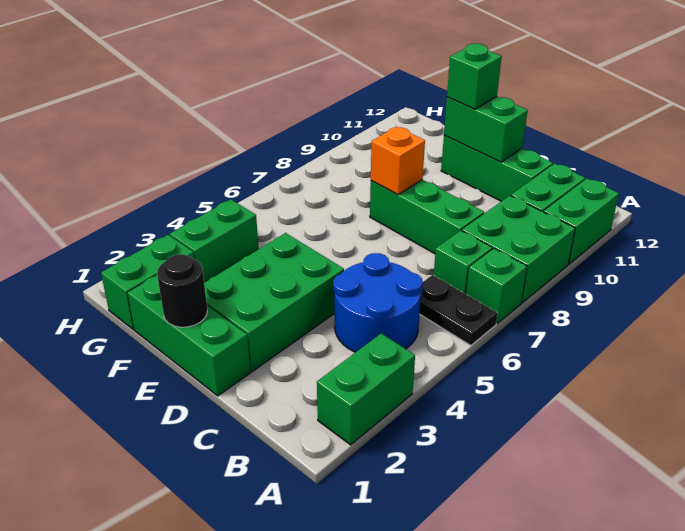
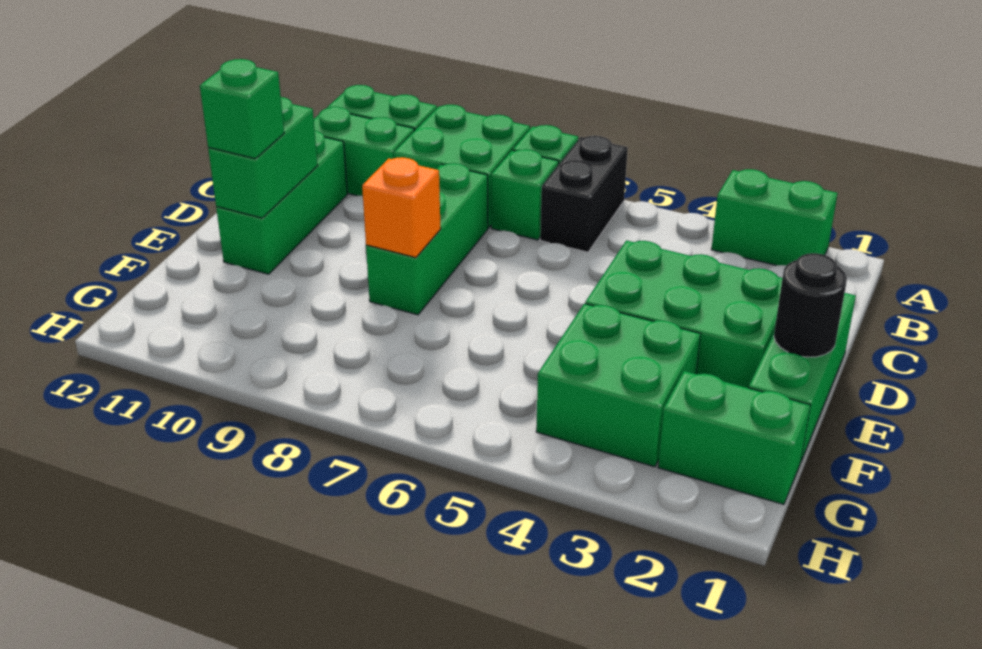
black plate A6:B6 level 1 -> black brick A6:B6 level 1
blue round brick B4:C5 level 1 -> none
green brick G3:G4 level 1 -> green brick F3:G4 level 1

